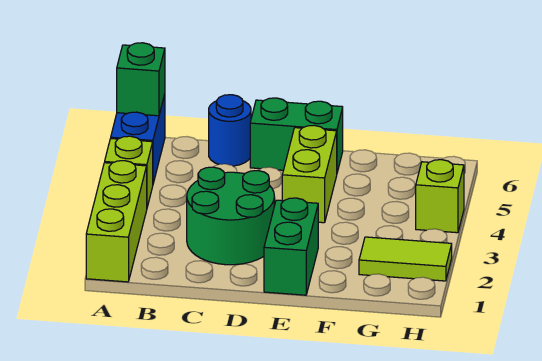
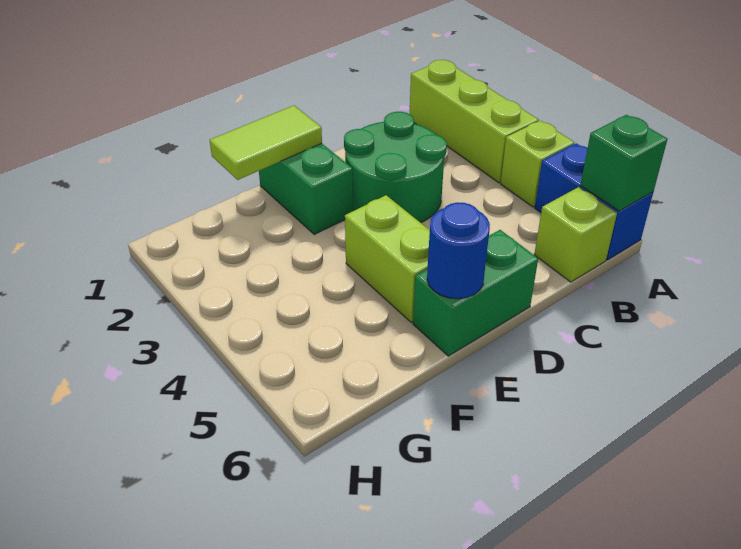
blue round brick C6 level 1 -> blue round brick E6 level 2
lime tile G2:H2 level 1 -> lime tile E1:F1 level 2
lime brick H4 level 1 -> lime brick B6 level 1

